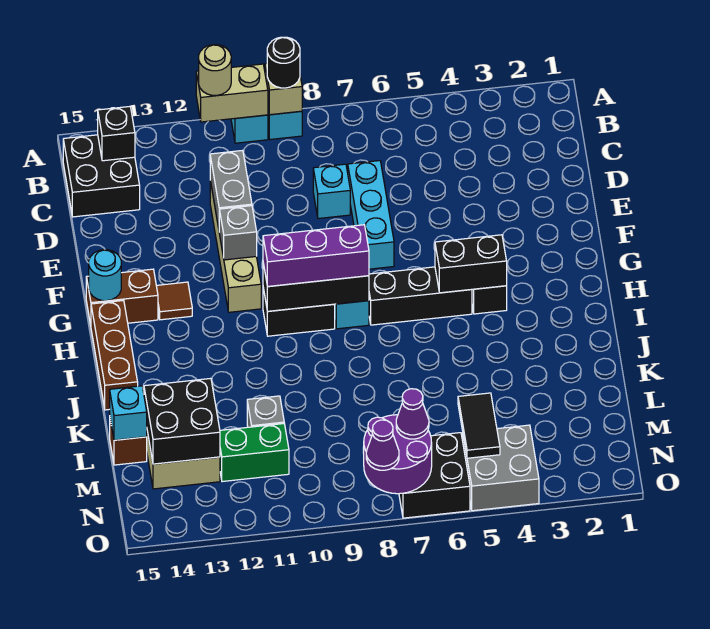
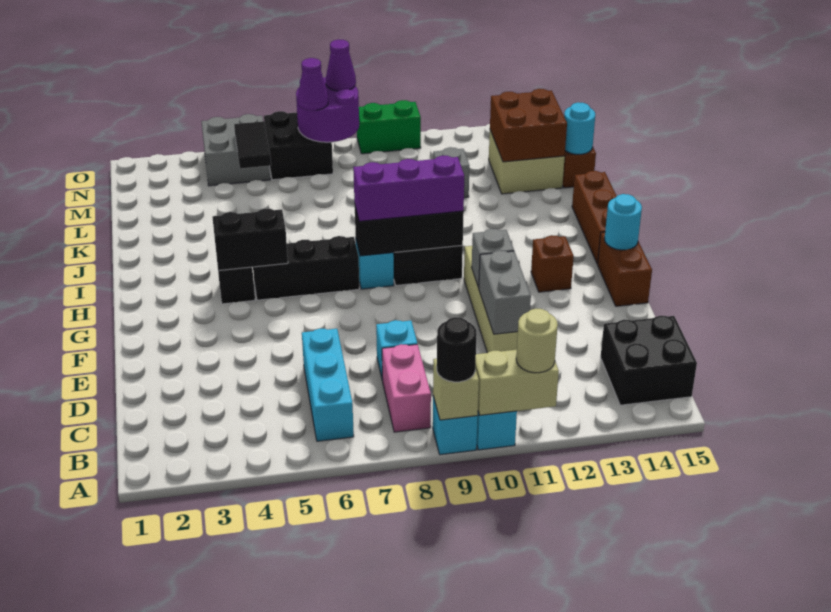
none -> pink brick B8:C8 level 1
black brick B14 level 2 -> none
cyan brick D7:F7 level 1 -> cyan brick B6:D6 level 1
brown tile G13 level 1 -> brown brick G13 level 1
brown brick G14:G15 level 1 -> brown brick F15:G15 level 1
black brick L13:M14 level 2 -> brown brick L13:M14 level 2
cyan brick L15 level 2 -> cyan round brick L15 level 2
green brick M11:M12 level 1 -> green brick O9:O10 level 1

